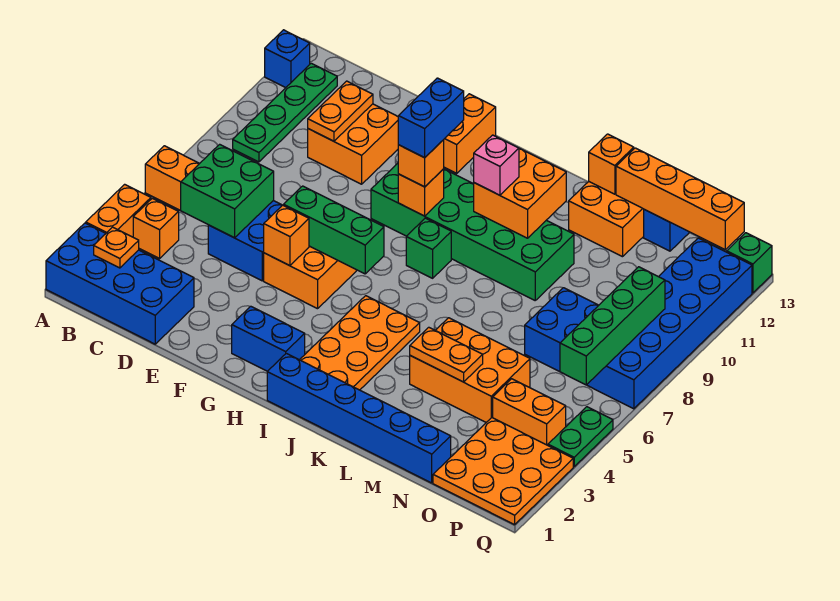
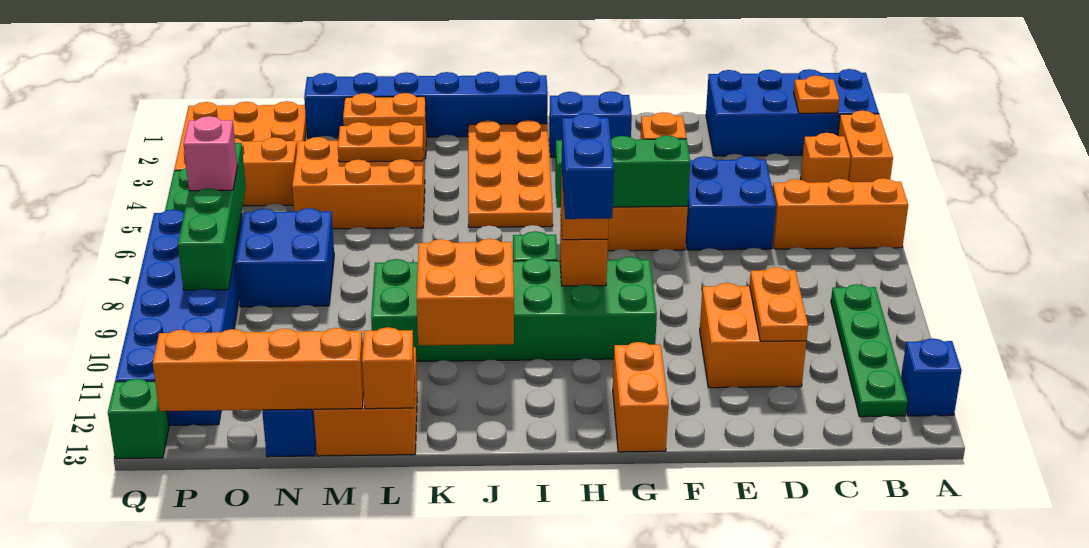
green brick C5:D6 level 2 -> none
pink brick J10 level 3 -> pink brick P7 level 3
none -> orange brick L2:M2 level 1

